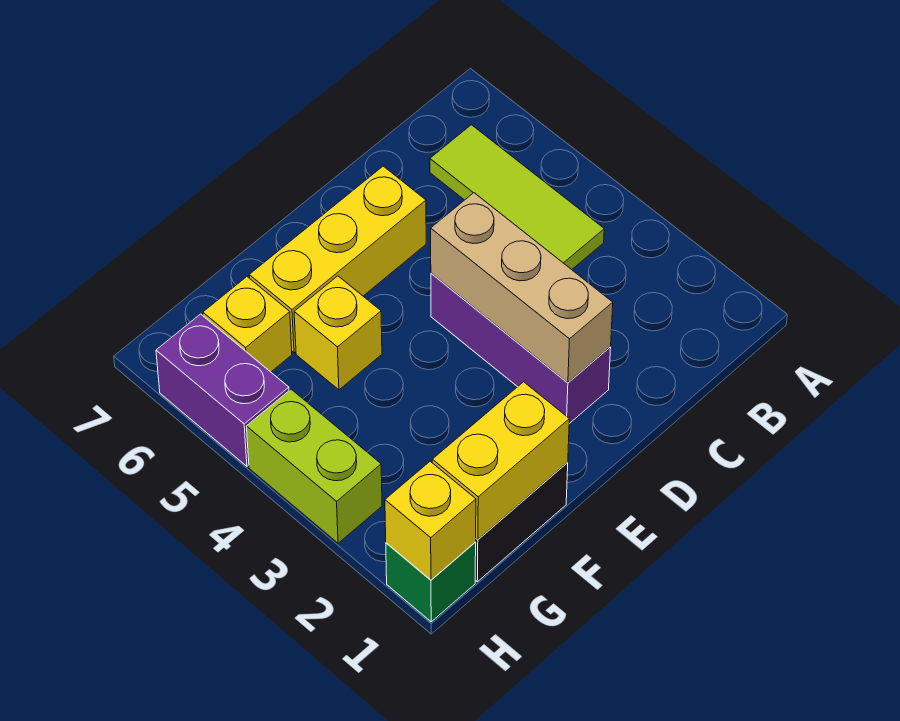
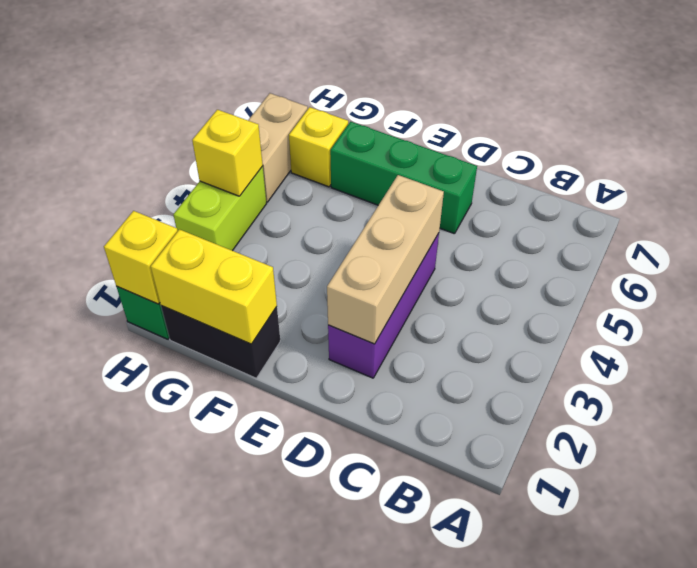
lime tile B4:B6 level 1 -> none
yellow brick D6:F6 level 1 -> green brick D6:F6 level 1
yellow brick F5 level 1 -> yellow brick H4 level 2
purple brick H5:H6 level 1 -> tan brick H5:H6 level 1

